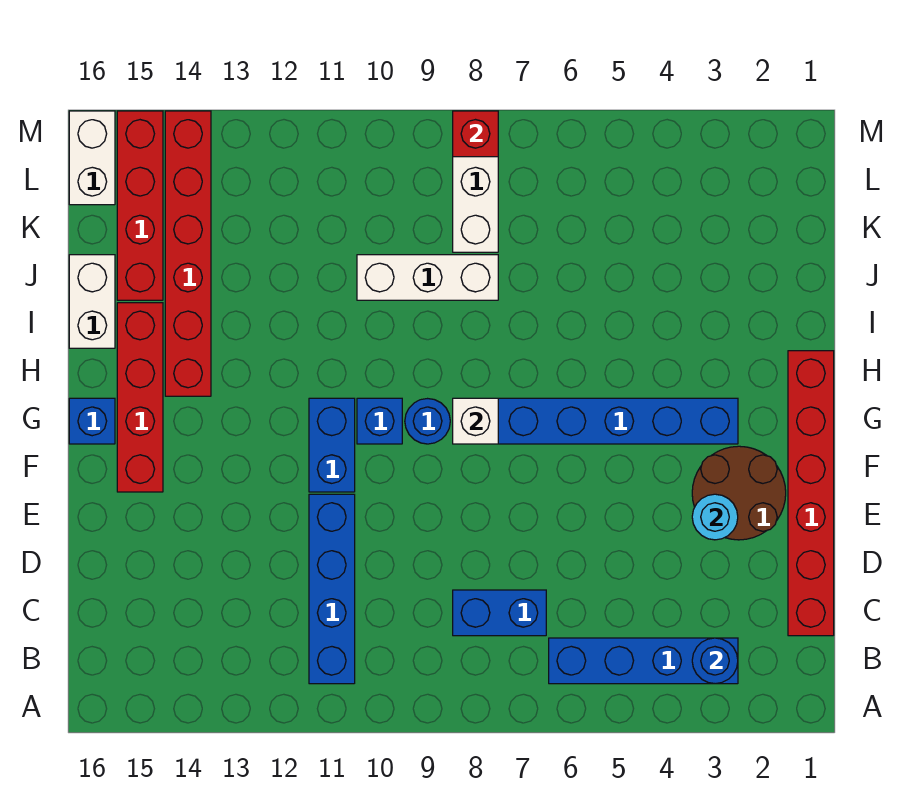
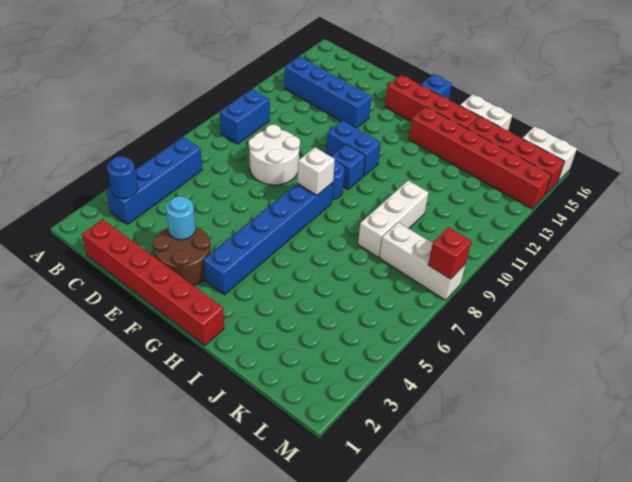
blue brick B11:E11 level 1 -> blue brick B13:E13 level 1
blue brick C7:C8 level 1 -> blue brick B9:B10 level 1
none -> white round brick D8:E9 level 1

